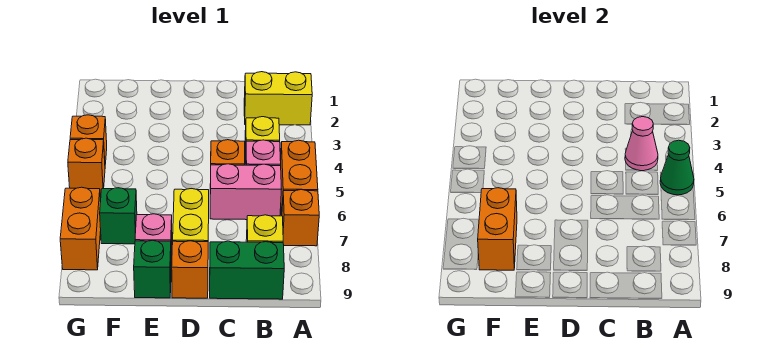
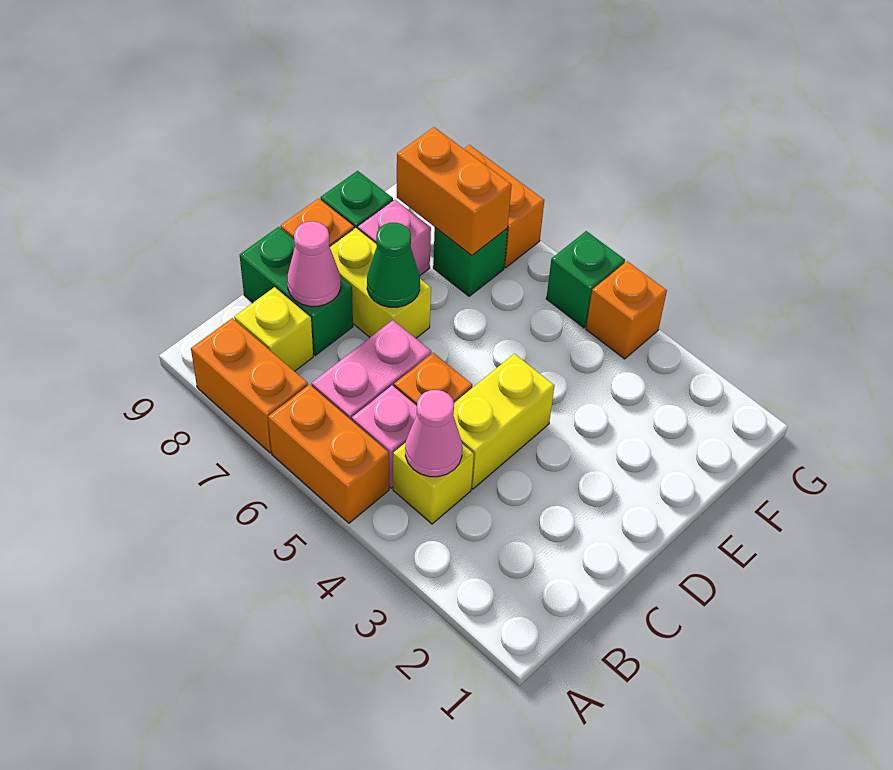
yellow brick A2:B2 level 1 -> yellow brick C4:D4 level 1
green cone A5 level 2 -> green cone D7 level 2
orange brick A7 level 1 -> orange brick A7:A8 level 1
green brick B9:C9 level 1 -> green brick C8:C9 level 1
none -> pink cone C8 level 2
orange brick G5 level 1 -> green brick G5 level 1

